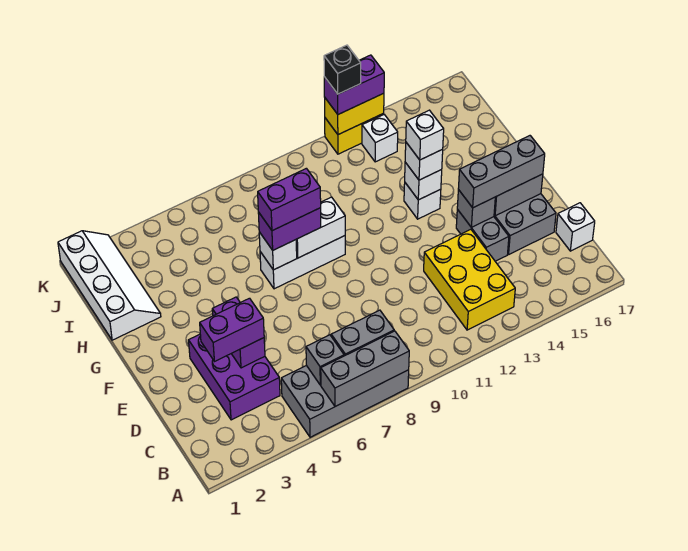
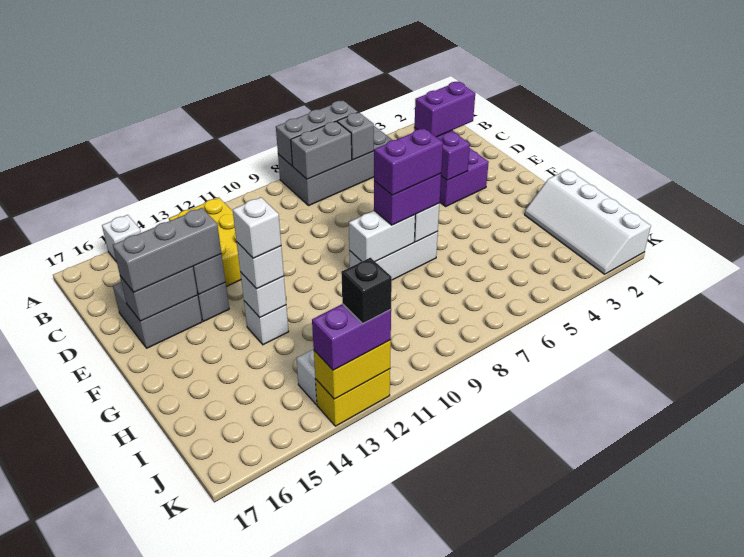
white brick C17 level 1 -> white brick A15 level 1

